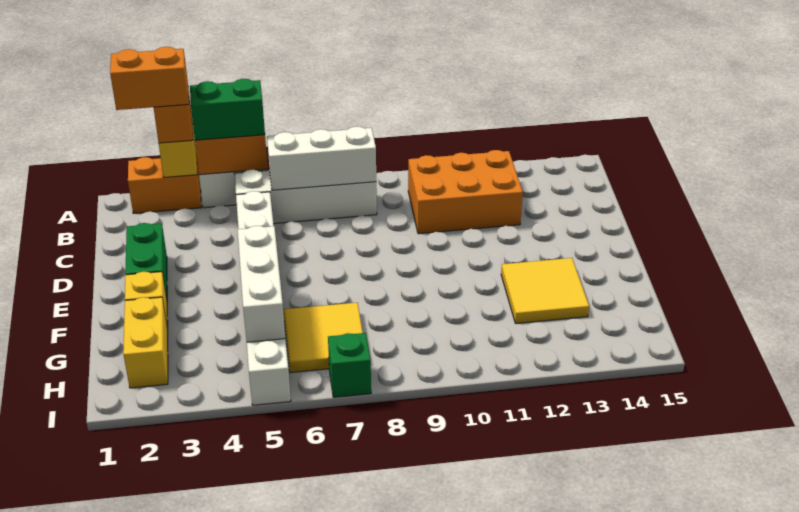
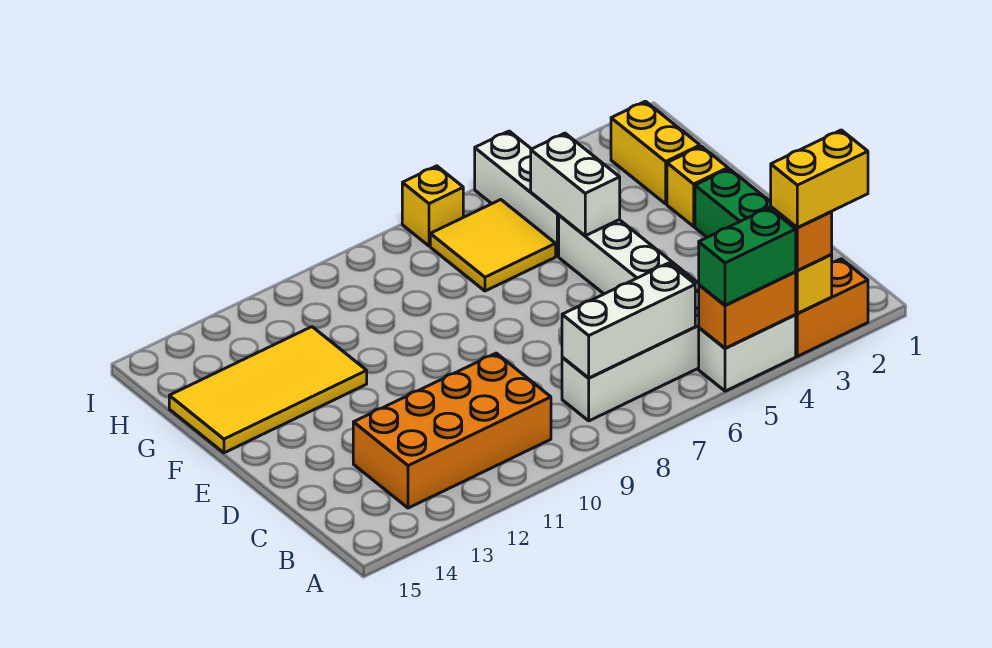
orange brick A2:A3 level 4 -> yellow brick A2:A3 level 4
orange brick B10:C12 level 1 -> orange brick B10:C13 level 1
white brick F5:H5 level 2 -> white brick F5:G5 level 2
yellow tile F12:G13 level 1 -> yellow tile F12:G15 level 1
green brick I7 level 1 -> yellow brick I7 level 1

